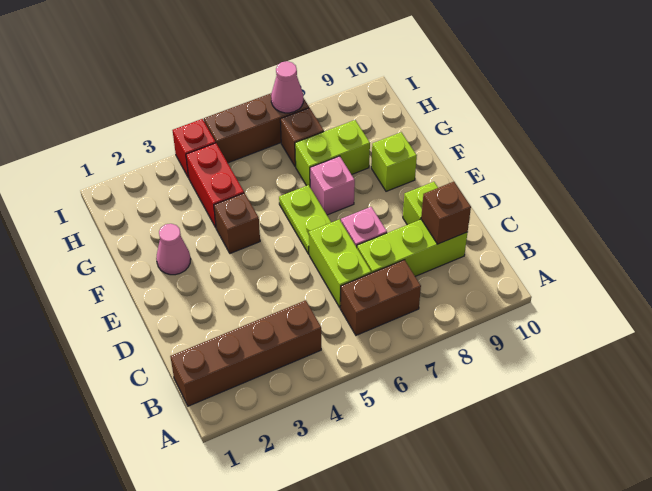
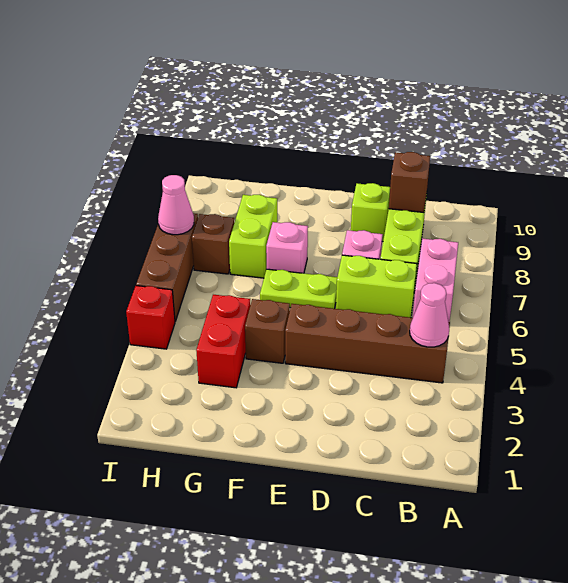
brown brick B1:B4 level 1 -> brown brick B4:E4 level 1
brown brick B6:B7 level 1 -> pink brick B6:B7 level 1
pink cone F2 level 1 -> pink cone B4 level 2
lime brick F9 level 1 -> none
red brick G4:H4 level 1 -> red brick G3:G4 level 1

